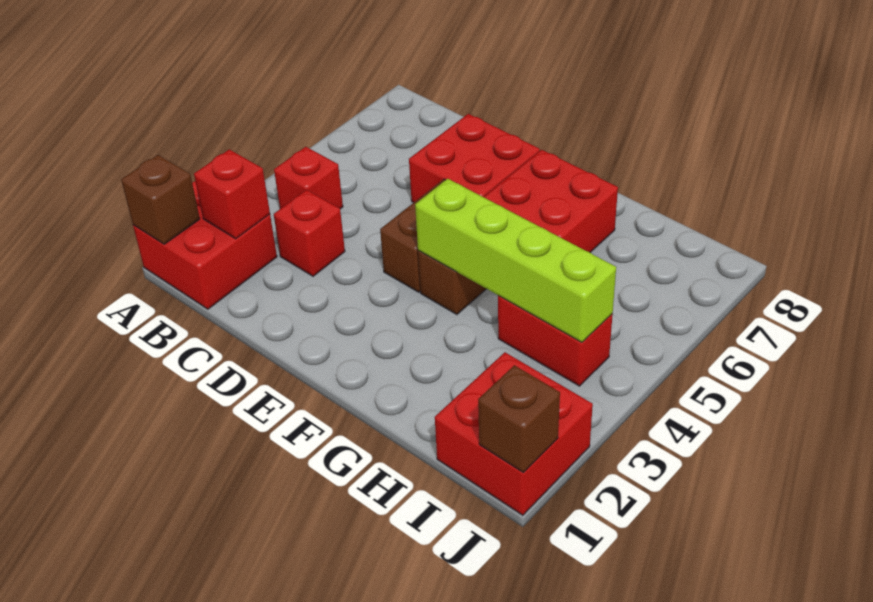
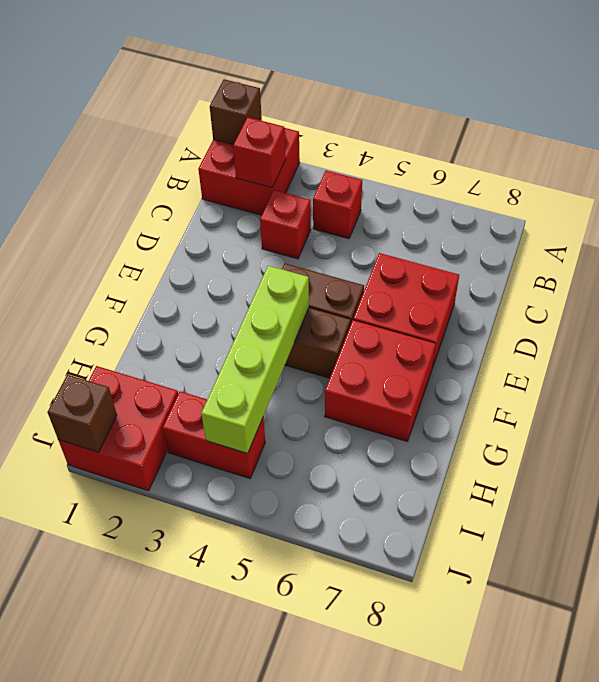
red brick H4:I4 level 1 -> red brick I3:I4 level 1

